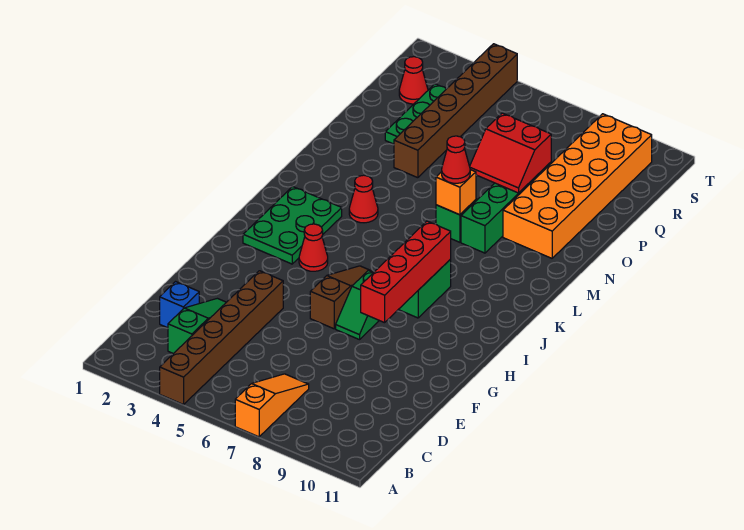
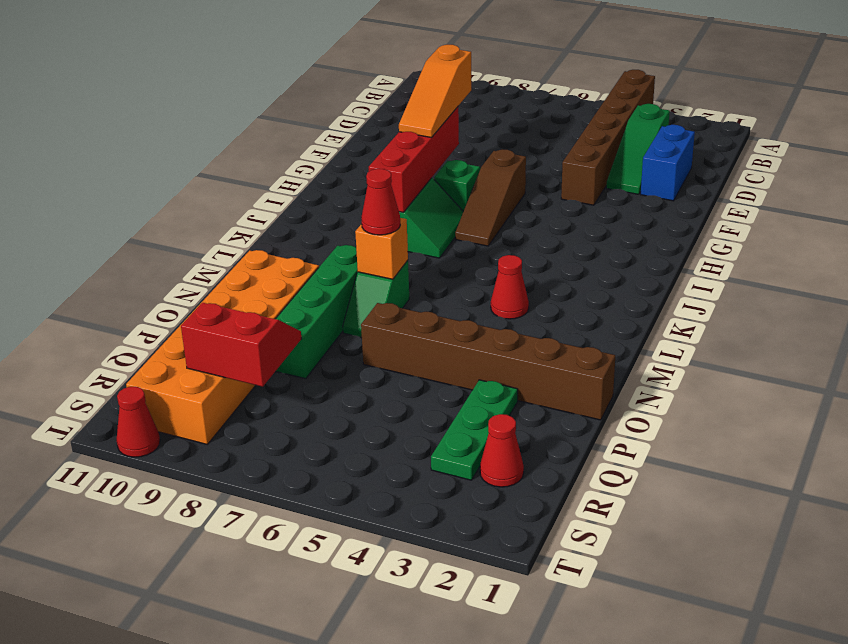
orange slope A7:C7 level 1 top A -> orange slope F8:H8 level 3 top F
blue brick D2 level 1 -> blue brick D2:E2 level 1
green plate I2:K3 level 1 -> none
red cone I4 level 1 -> red cone T10 level 1
brown brick O4:T4 level 1 -> brown brick O1:O6 level 1
red slope O7:P8 level 2 top P -> red slope Q8:R9 level 2 top R

